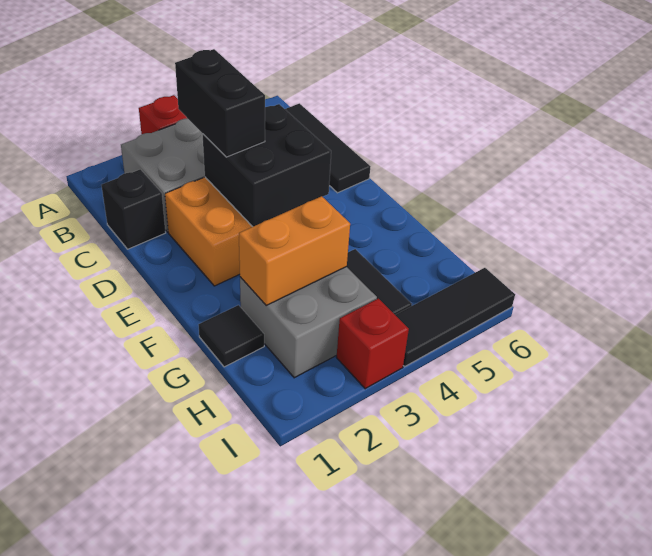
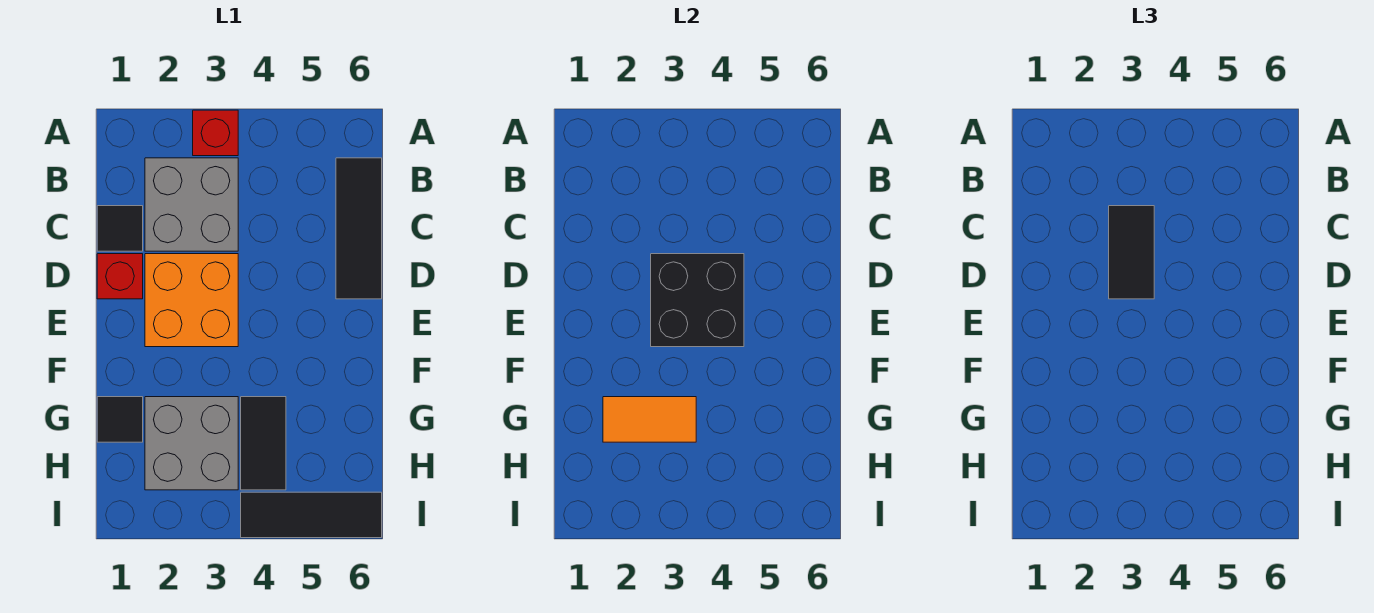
black brick C1 level 1 -> black tile C1 level 1
black brick C3:D3 level 3 -> black tile C3:D3 level 3
orange brick G2:G3 level 2 -> orange tile G2:G3 level 2
red brick I3 level 1 -> red brick D1 level 1

